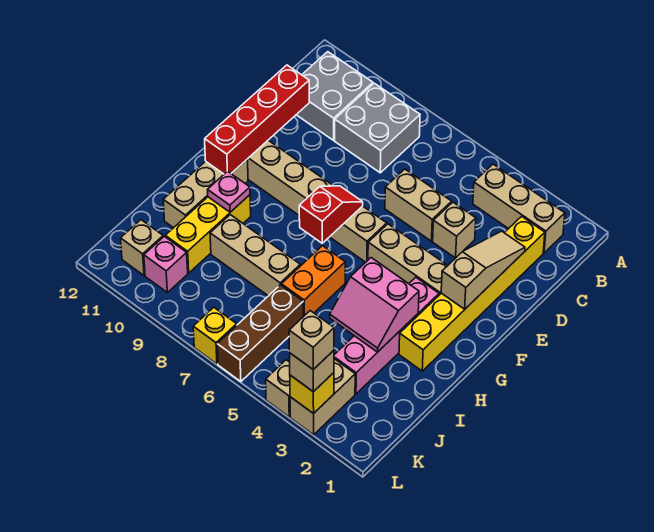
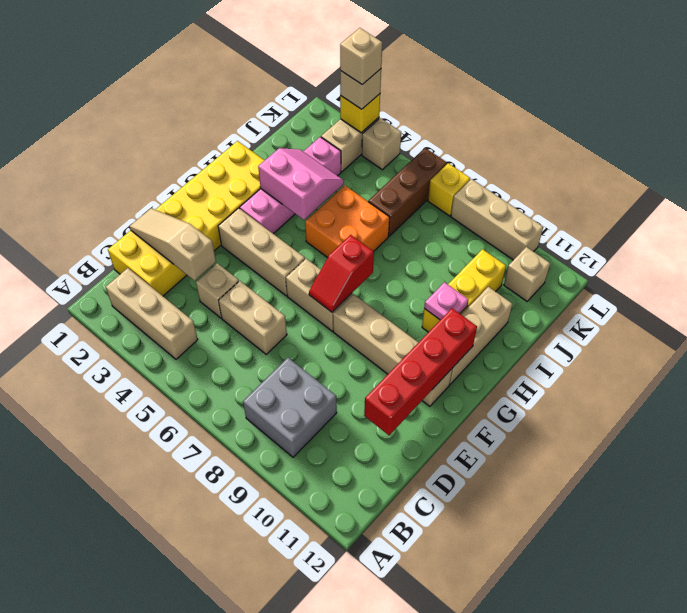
grey brick B10:C11 level 1 -> none
yellow brick C2:H2 level 1 -> yellow brick C1:H2 level 1
tan slope D2:F2 level 2 top F -> tan slope D1:D3 level 2 top 3
orange brick H6:I6 level 1 -> orange brick H5:I6 level 1
tan brick I7:I9 level 1 -> tan brick L8:L10 level 1
pink brick K10 level 1 -> none

